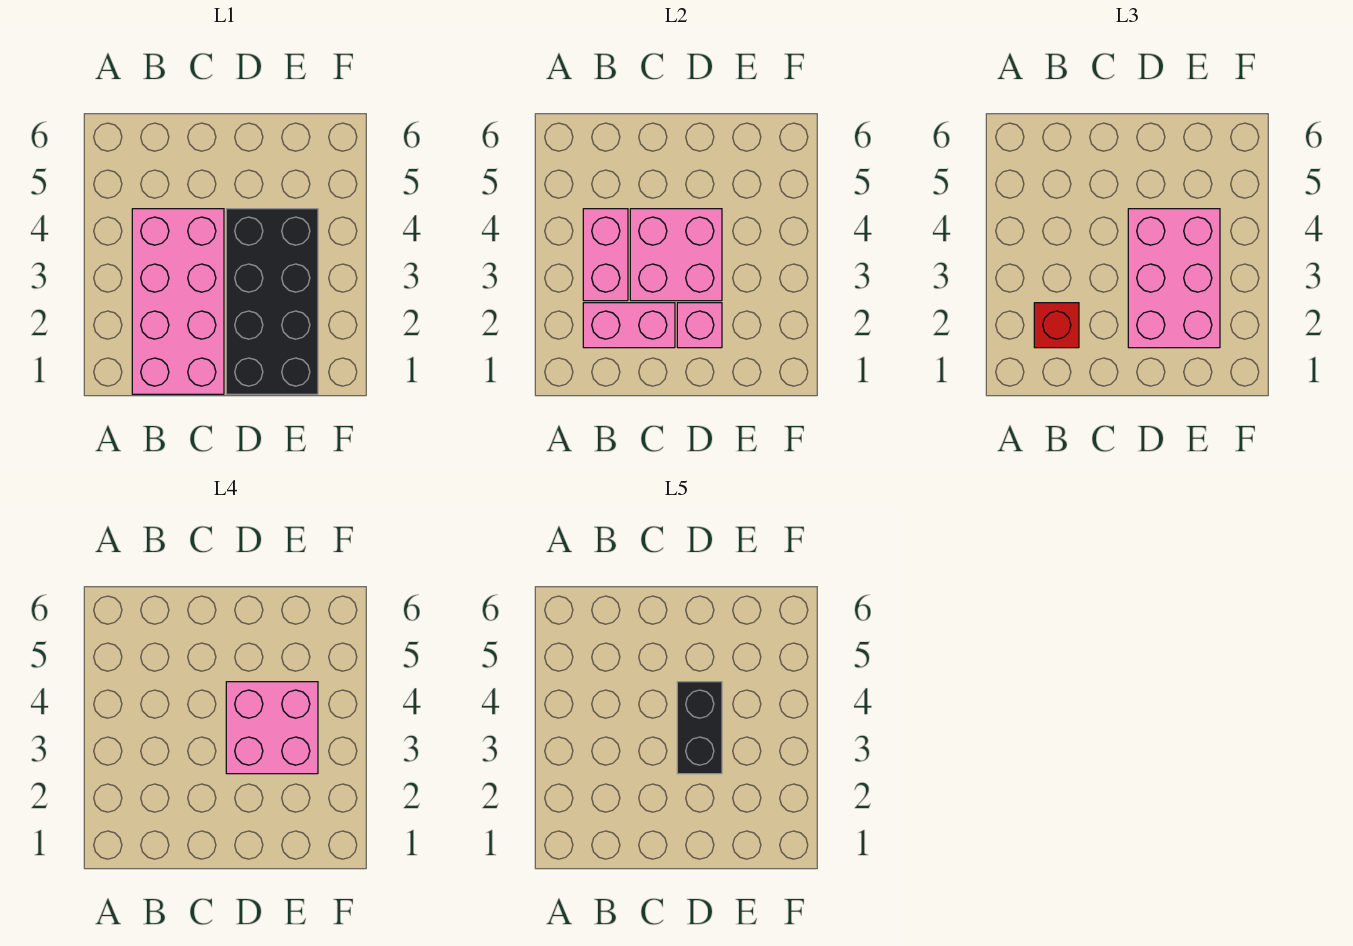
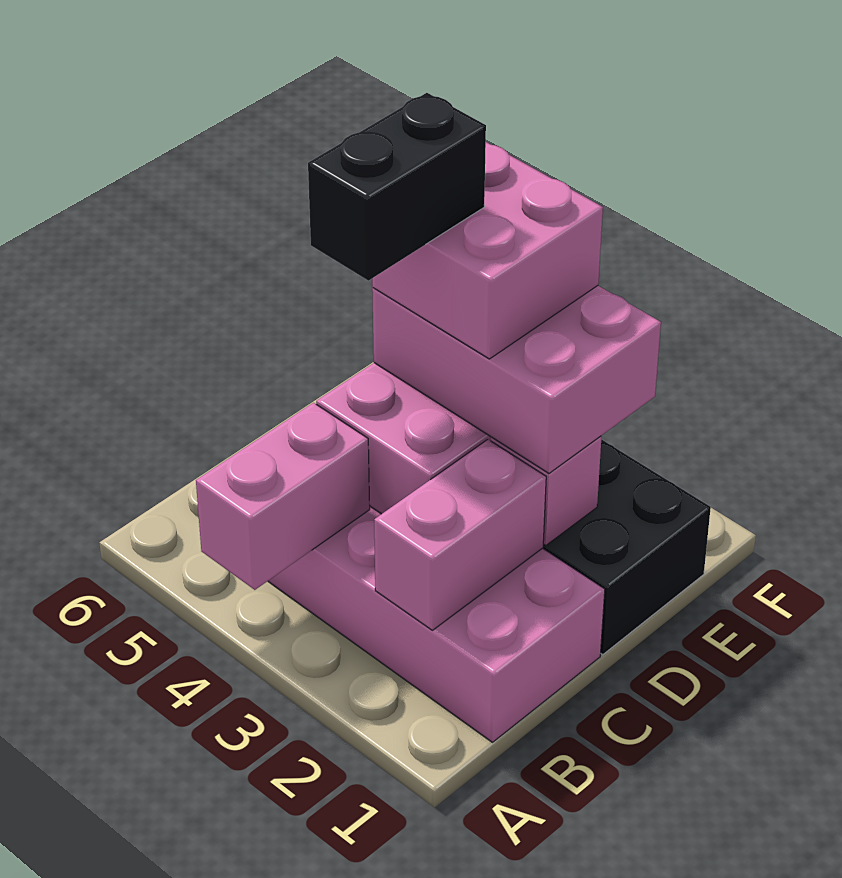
red brick B2 level 3 -> none
pink brick B3:B4 level 2 -> pink brick A4:B4 level 2
black brick D3:D4 level 5 -> black brick C4:D4 level 5

